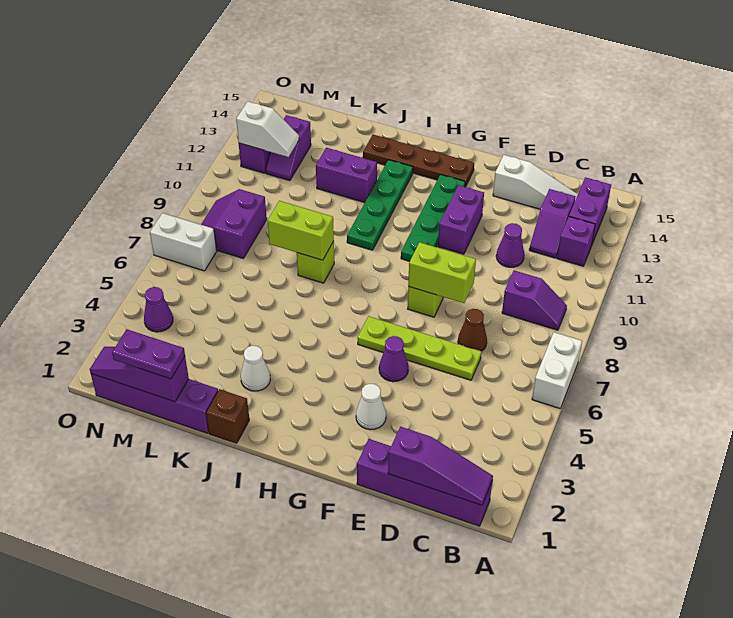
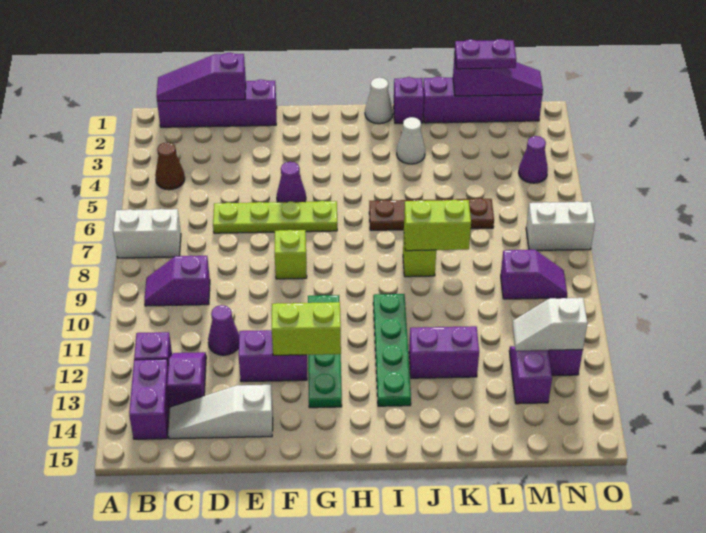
white brick A6:A7 level 1 -> white brick A7:B7 level 1
brown cone D7 level 1 -> brown cone B4 level 1
lime brick E8:F8 level 2 -> lime brick F12:G12 level 2
white cone F3 level 1 -> white cone I1 level 1
purple brick F11:F12 level 1 -> purple brick E12:F12 level 1
brown plate G14:J14 level 1 -> brown plate I6:L6 level 1
brown brick J1 level 1 -> purple brick J1 level 1
purple slope M8:N9 level 1 top M -> purple slope M9:N9 level 1 top M

